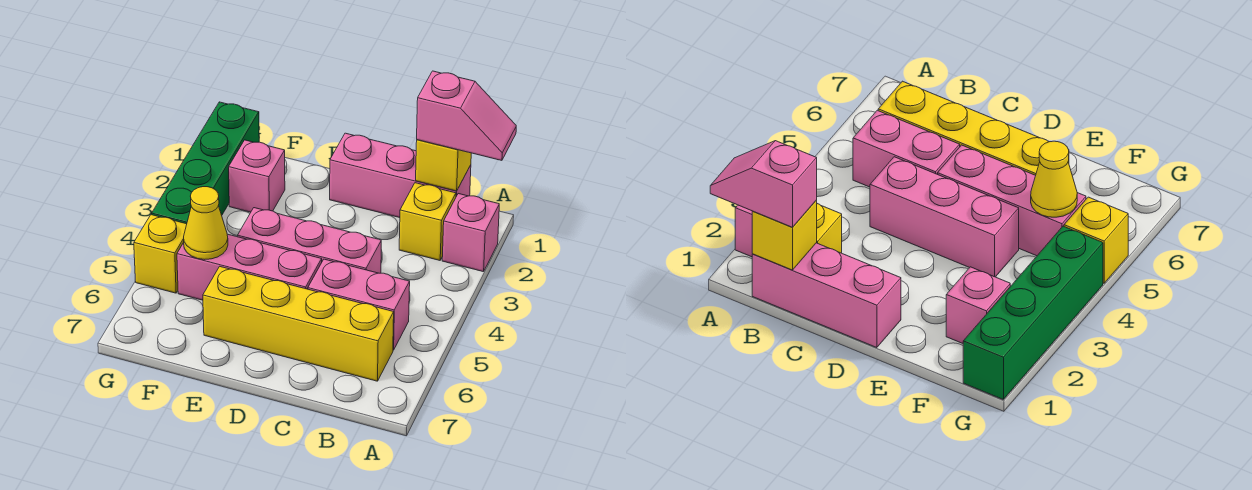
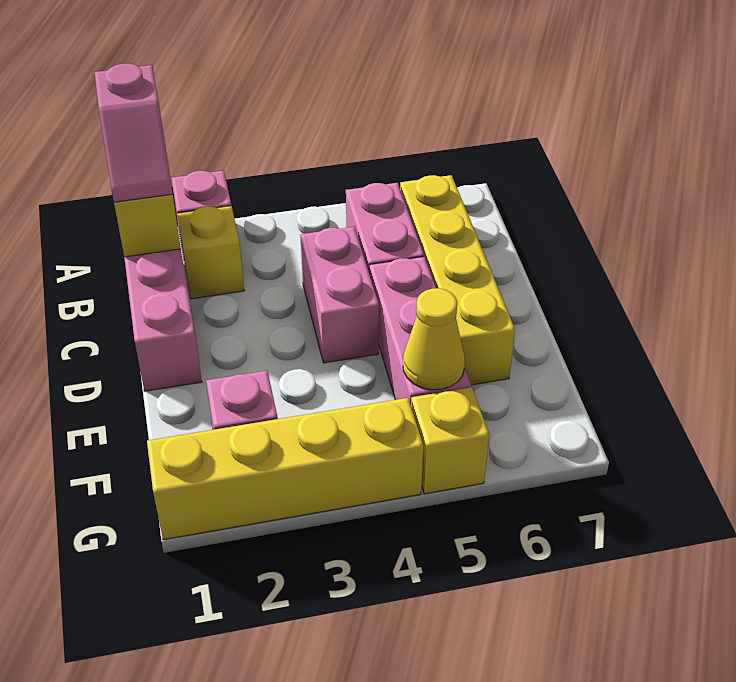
pink slope A1:B1 level 3 top B -> pink slope A1:B1 level 3 top A
pink brick C4:E4 level 1 -> pink brick C4:D4 level 1
green brick G1:G4 level 1 -> yellow brick G1:G4 level 1

